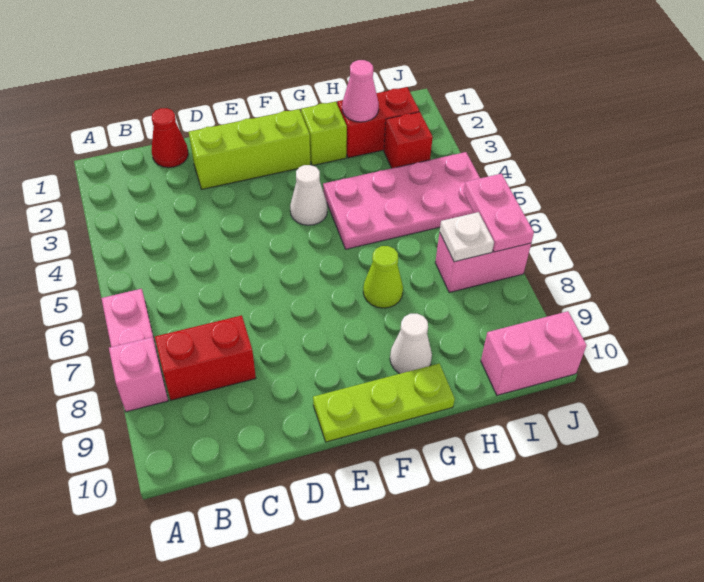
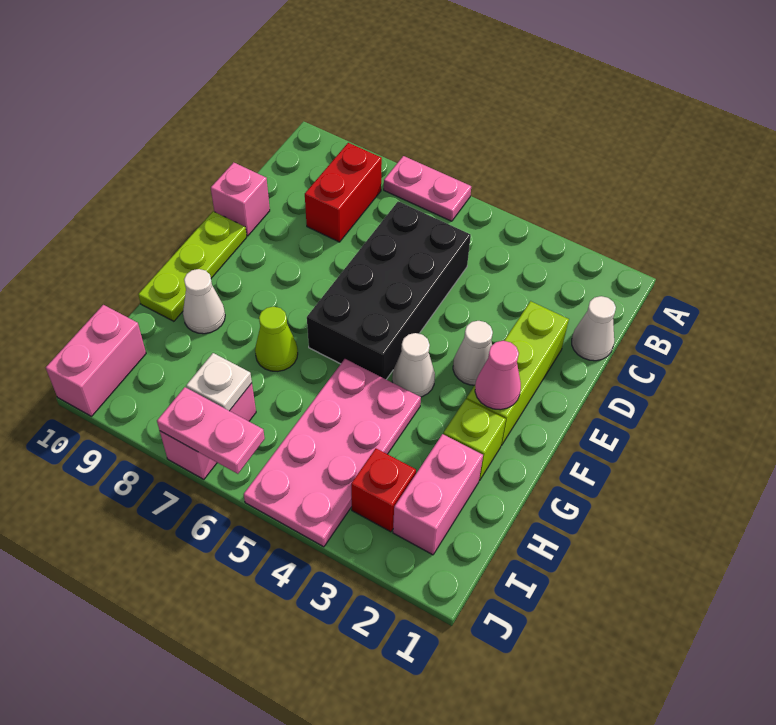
pink brick A8 level 1 -> pink brick D10 level 1
red cone C1 level 1 -> white cone C1 level 1
none -> black brick C5:F6 level 1
none -> white cone E3 level 1
red brick H2:I2 level 1 -> pink brick H2:I2 level 1
pink cone H2 level 2 -> pink cone F2 level 2

